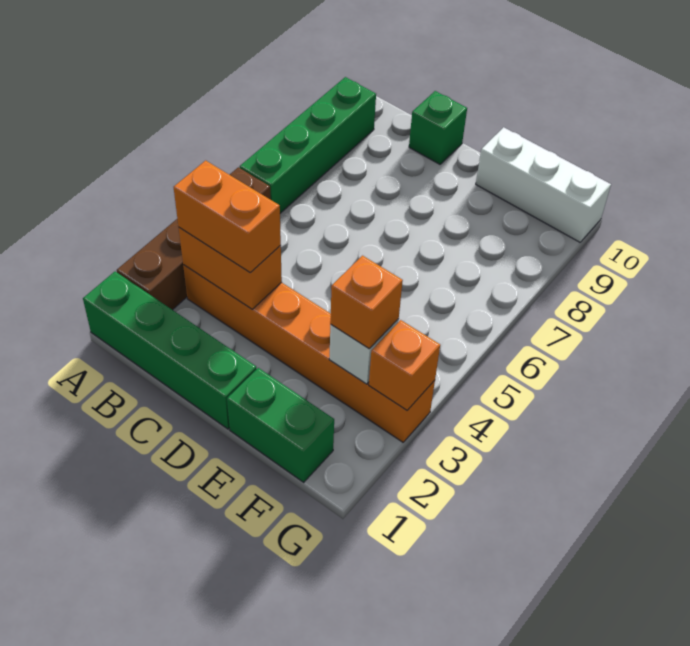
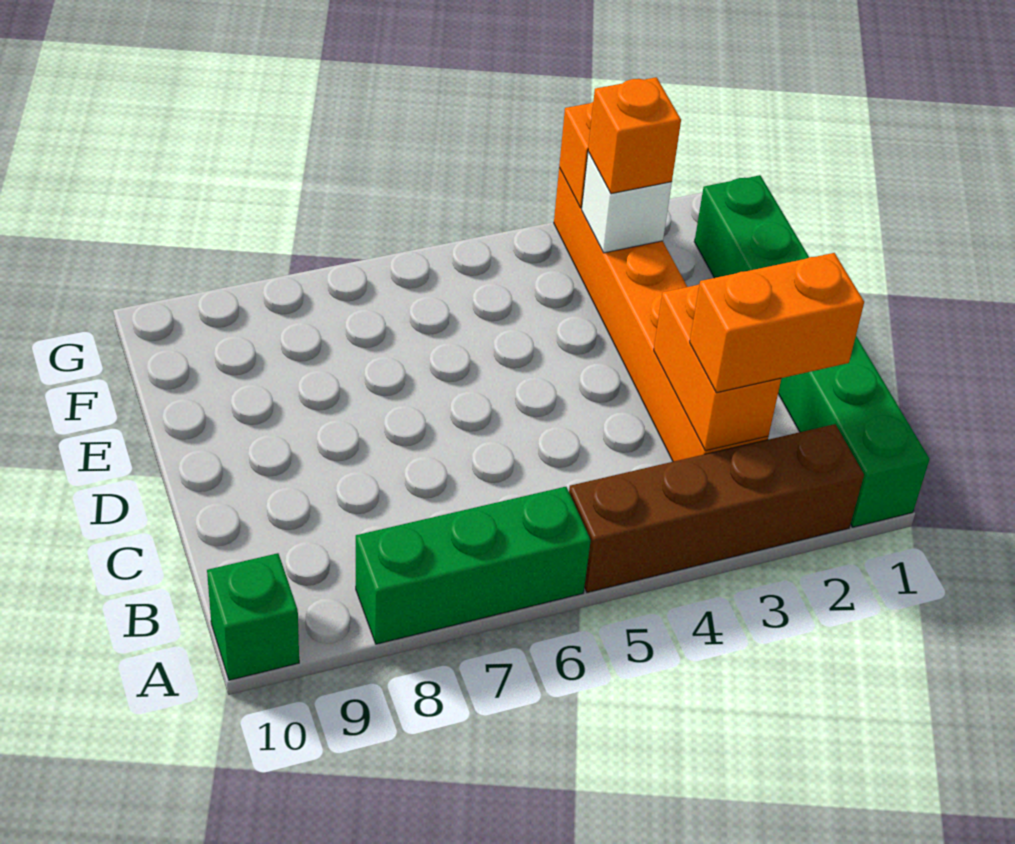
green brick A6:A9 level 1 -> green brick A6:A8 level 1
orange brick B3:C3 level 3 -> orange brick B2:B3 level 3
green brick C10 level 1 -> green brick A10 level 1
white brick E10:G10 level 1 -> none

